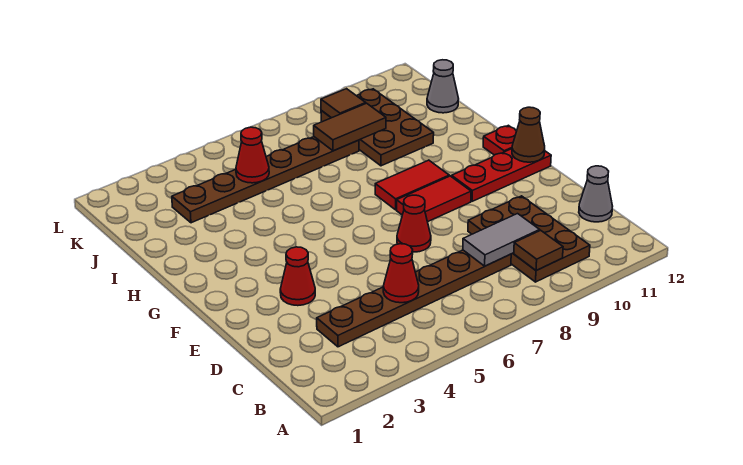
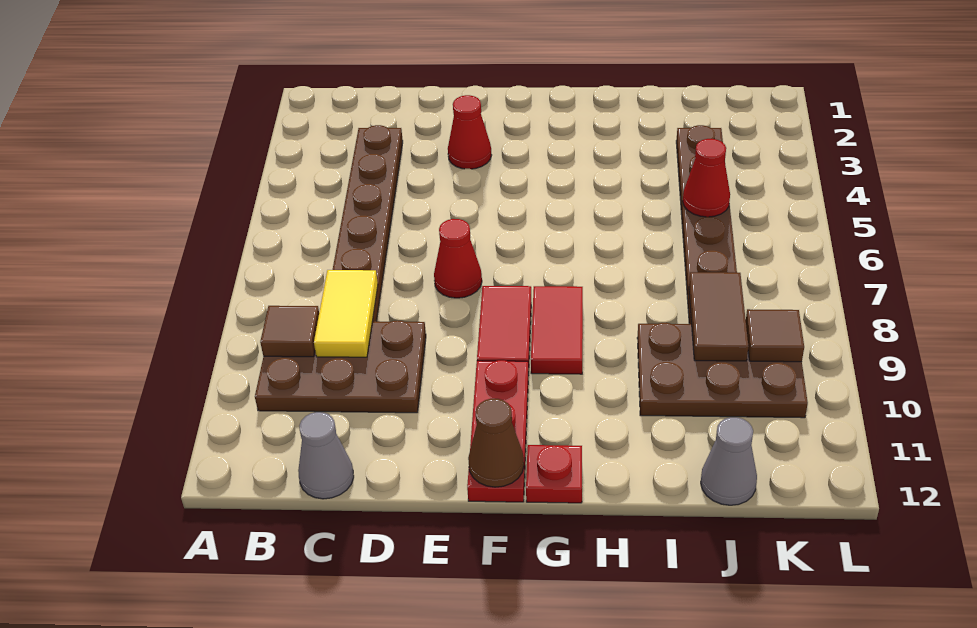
red cone C5 level 2 -> none
grey tile C8:C9 level 2 -> yellow tile C8:C9 level 2

